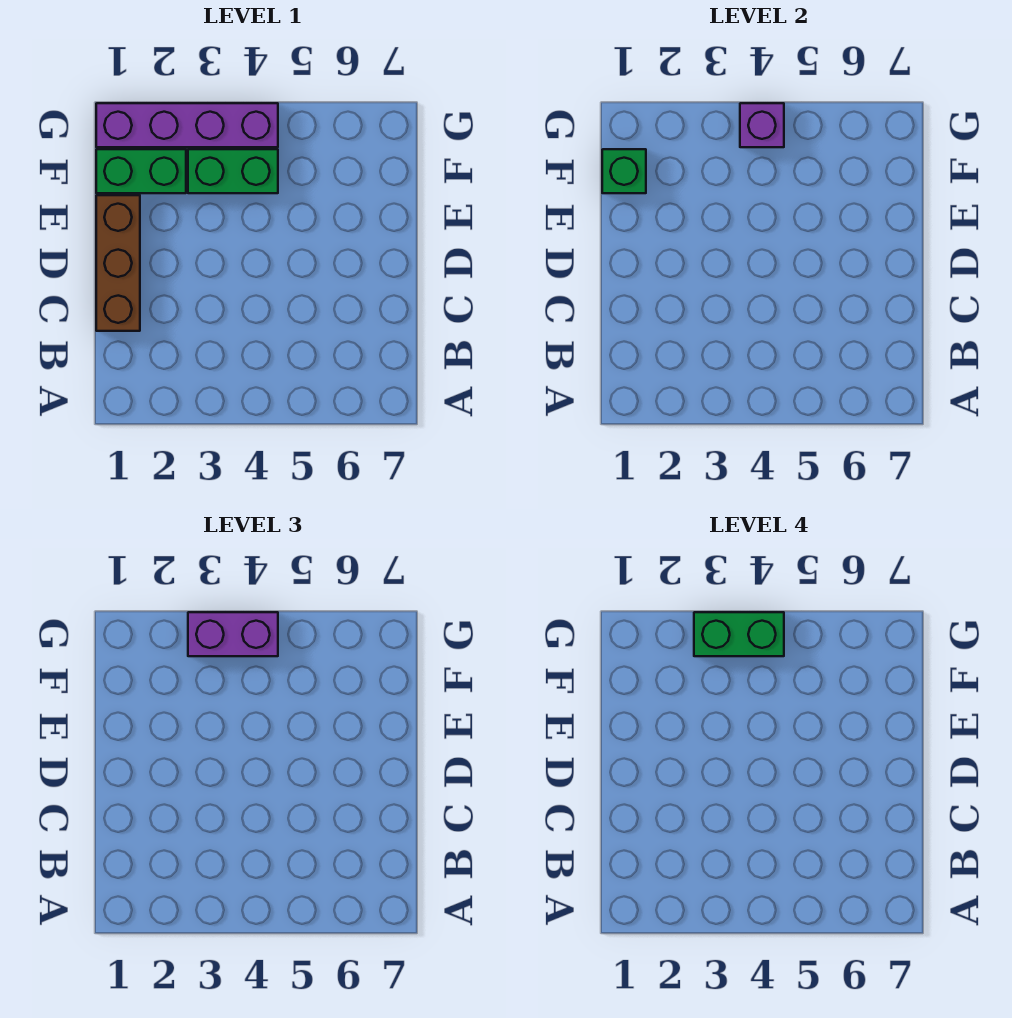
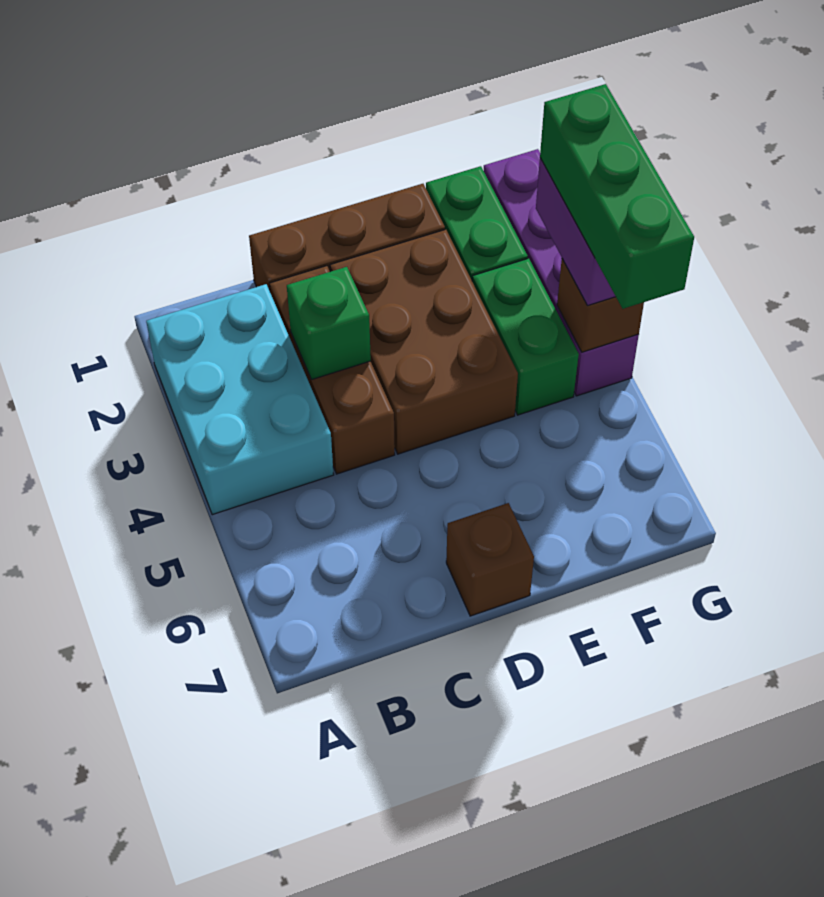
none -> cyan brick A2:B4 level 1
none -> brown brick C2:C4 level 1
none -> brown brick D2:E4 level 1
none -> brown brick D7 level 1
green brick F1 level 2 -> green brick C3 level 2
green brick G3:G4 level 4 -> green brick G3:G5 level 4
purple brick G4 level 2 -> brown brick G4 level 2

